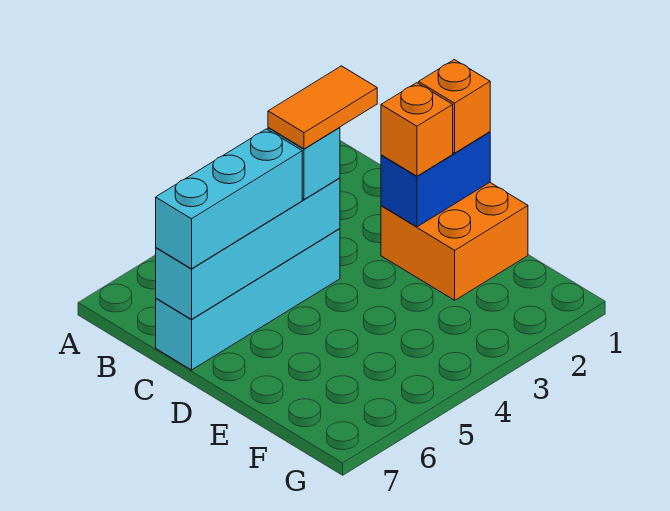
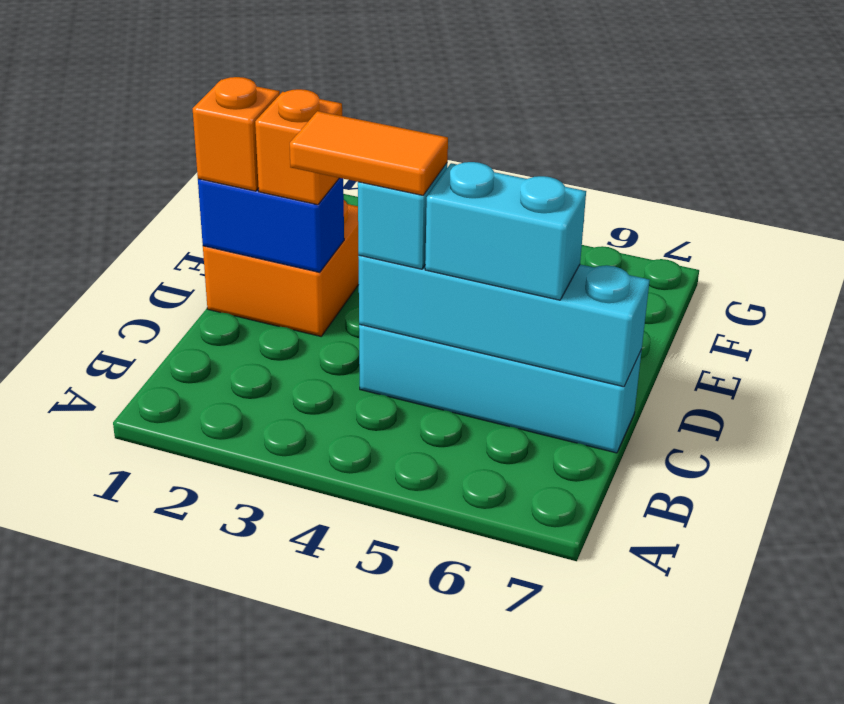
cyan brick C5:C7 level 3 -> cyan brick C5:C6 level 3

